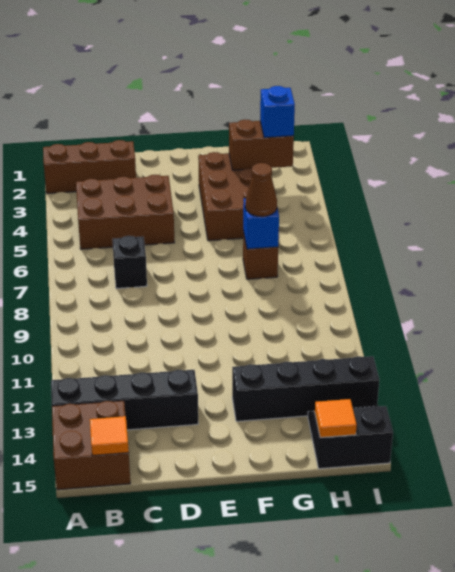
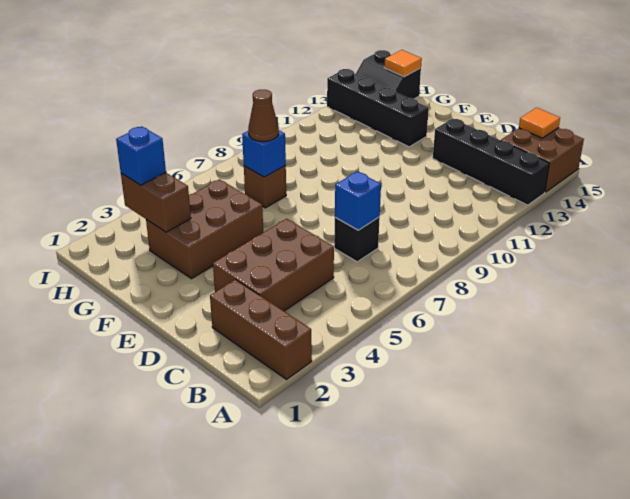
brown brick B4:D5 level 1 -> brown brick C3:D5 level 1
none -> blue brick C7 level 2

